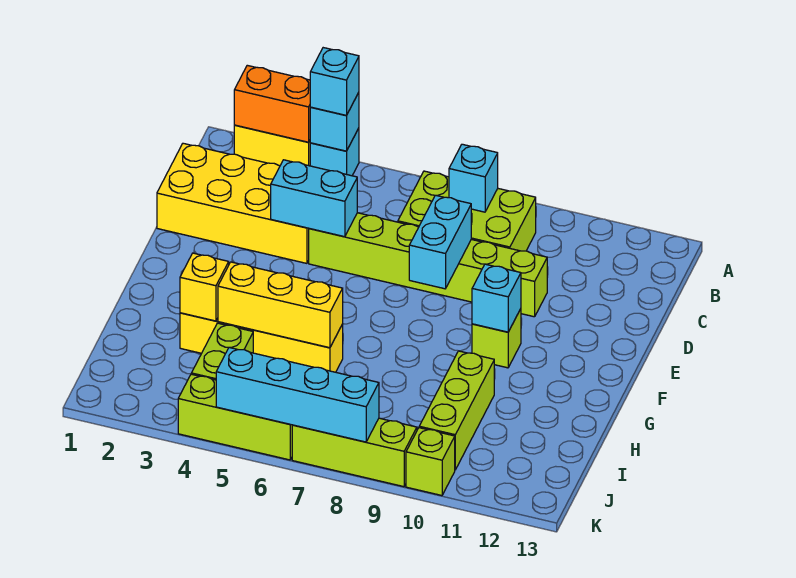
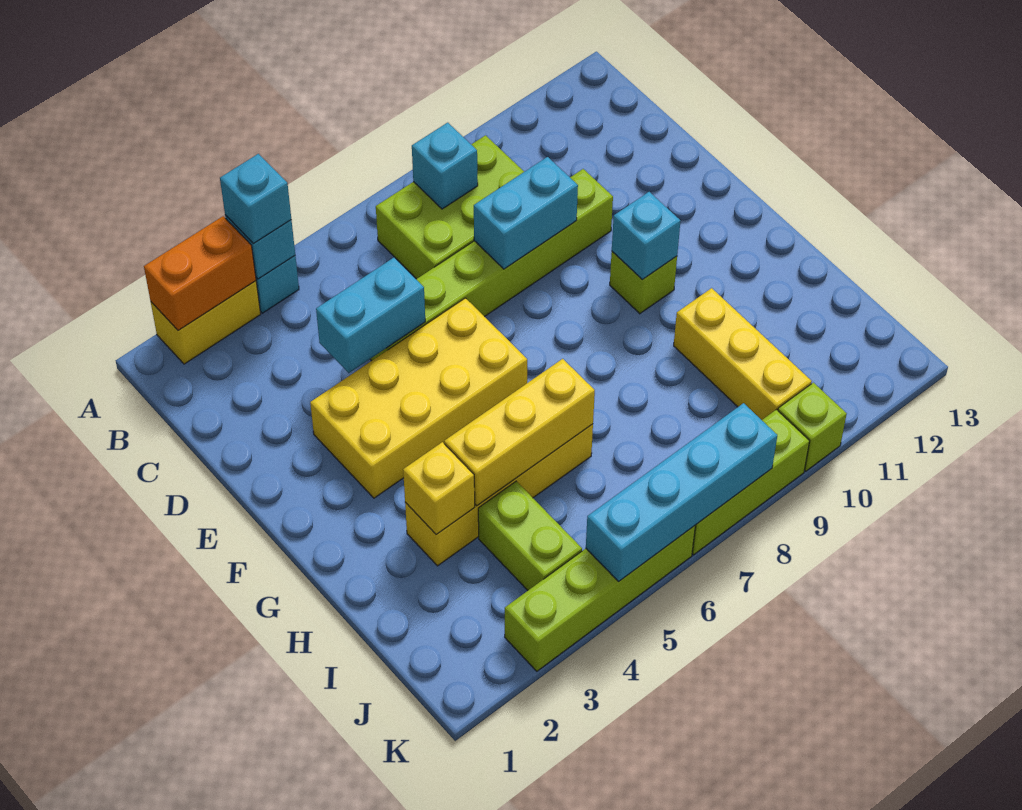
yellow brick C1:D4 level 1 -> yellow brick E3:F6 level 1
cyan brick D8:E8 level 2 -> cyan brick D8:D9 level 2
lime brick H10:J10 level 1 -> yellow brick H10:J10 level 1
lime brick K4:K6 level 1 -> lime brick K3:K6 level 1

